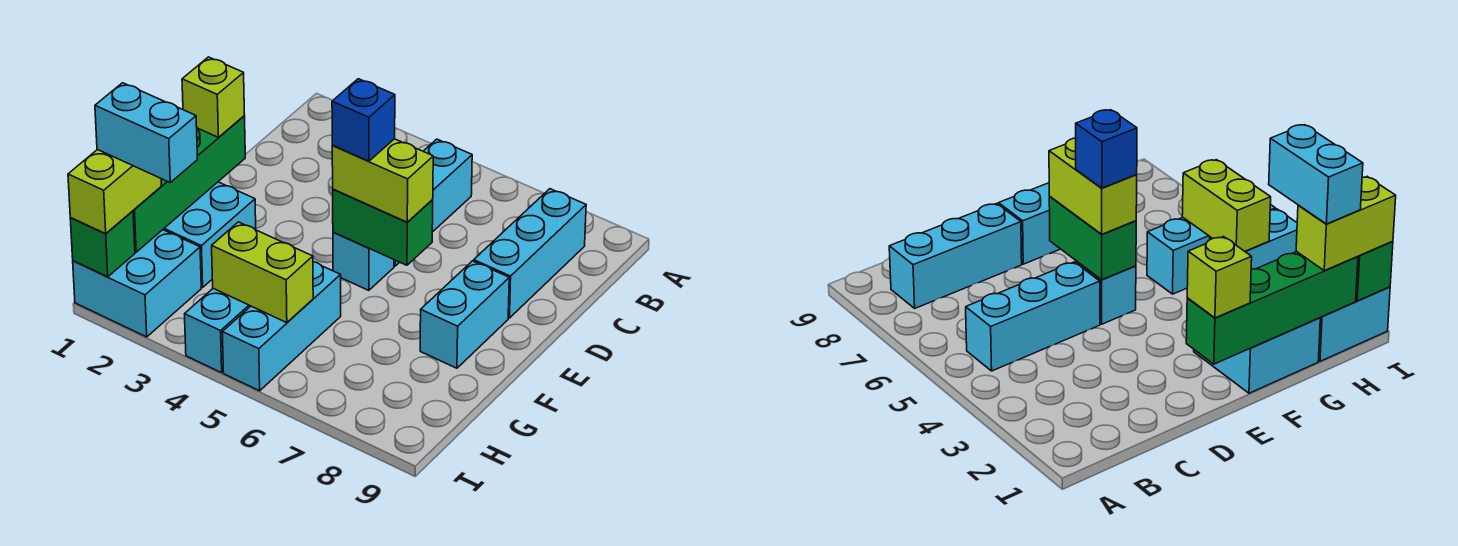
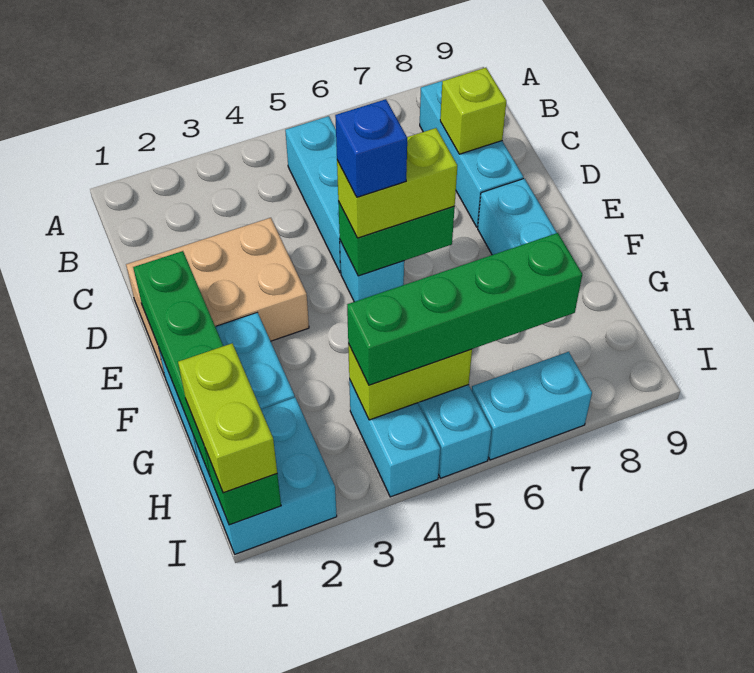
none -> tan brick D1:E3 level 1
lime brick E1 level 3 -> lime brick C8 level 2
cyan brick H1:H2 level 4 -> cyan brick I6:I7 level 1
none -> green brick H4:H7 level 3

